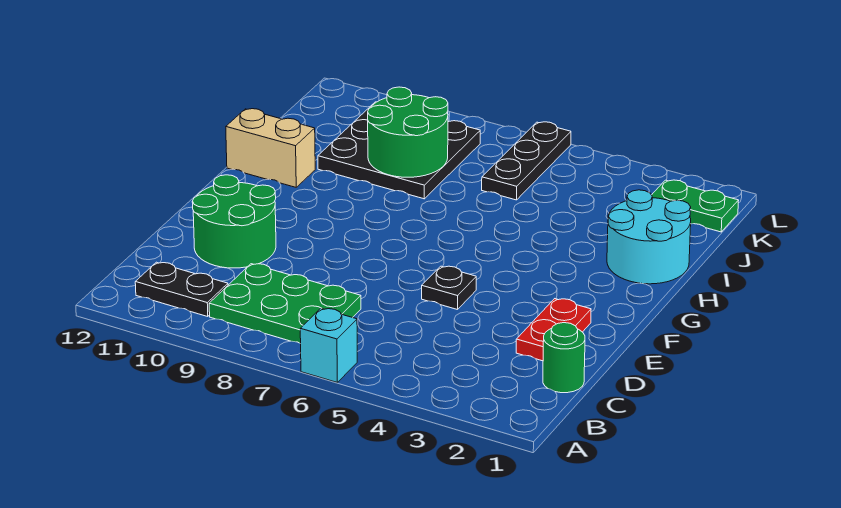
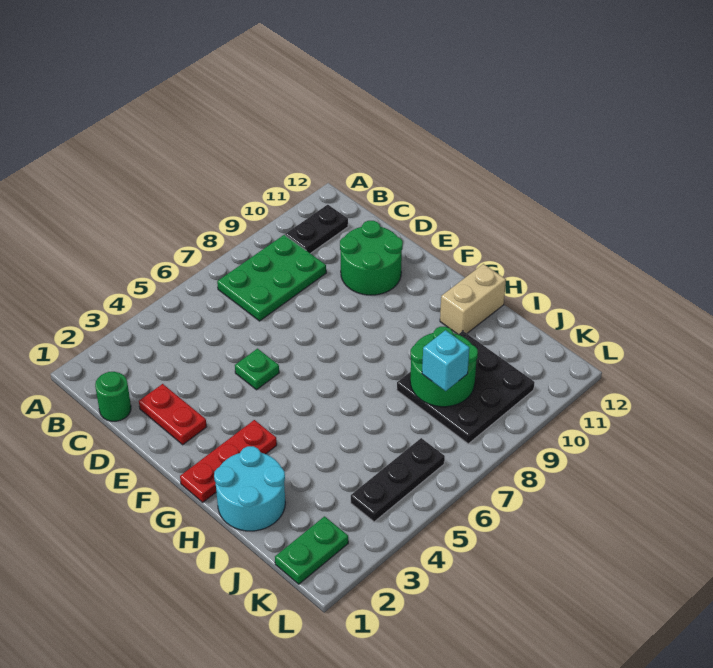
cyan brick A6 level 1 -> cyan brick J8 level 3
black plate E5 level 1 -> green plate E5 level 1
none -> red plate G1:G3 level 1
black plate J6:L6 level 1 -> black plate K4:K6 level 1

